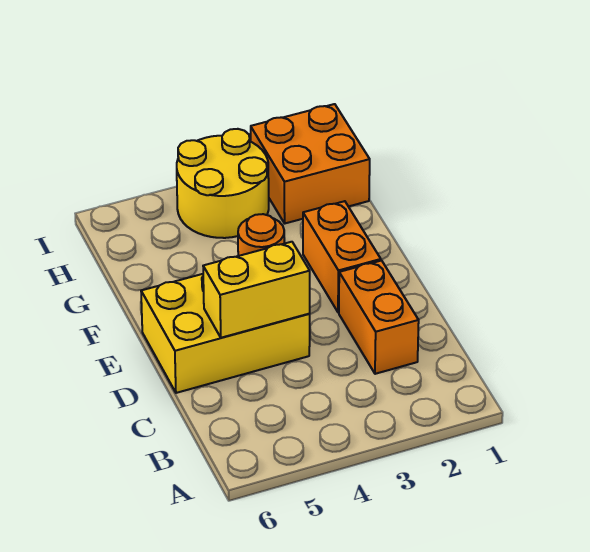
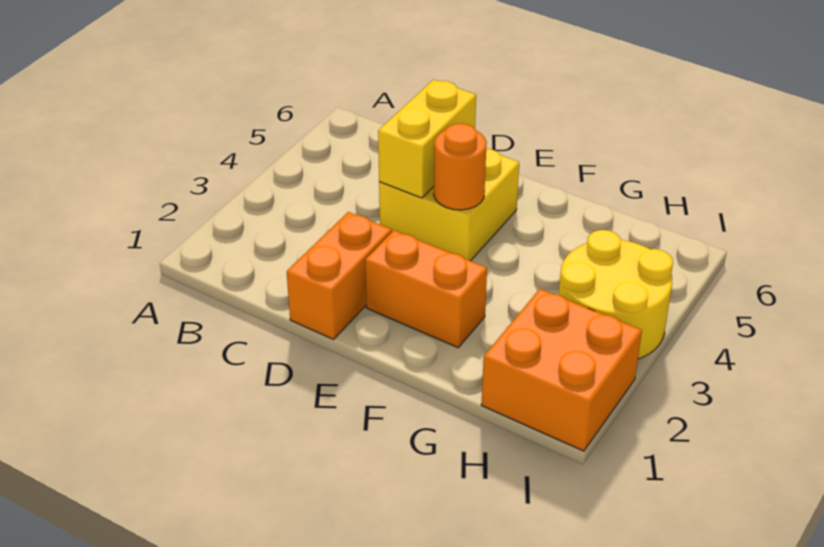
orange brick C2:D2 level 1 -> orange brick D1:D2 level 1
yellow brick D4:E6 level 1 -> yellow brick D4:E5 level 1

